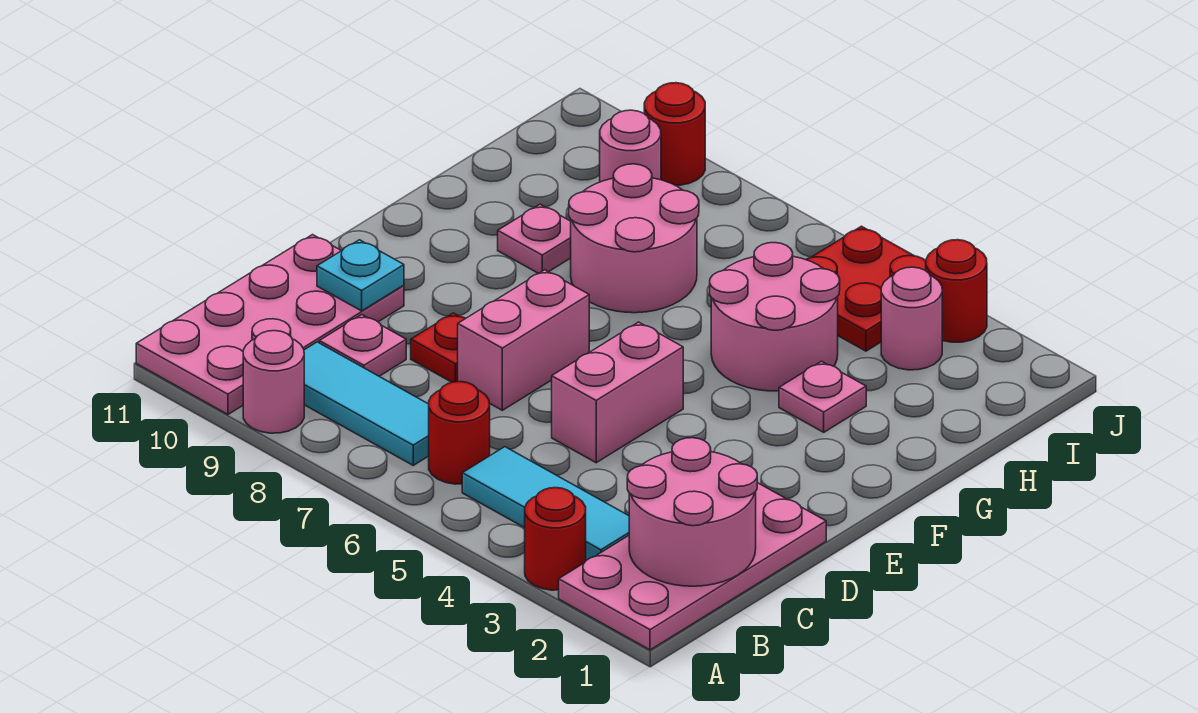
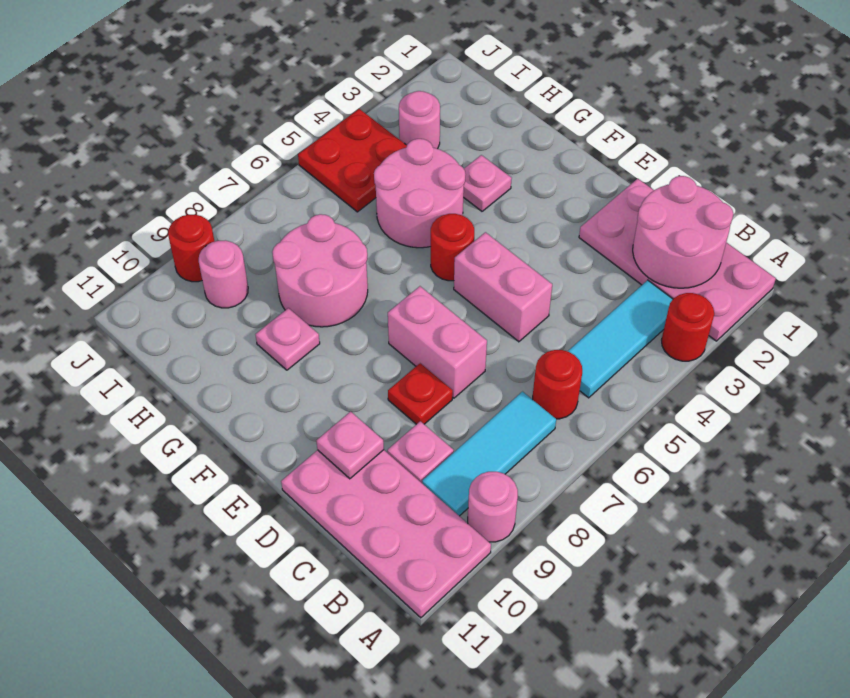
cyan plate D10 level 2 -> pink plate D10 level 2
red round brick J3 level 1 -> red round brick F5 level 1

